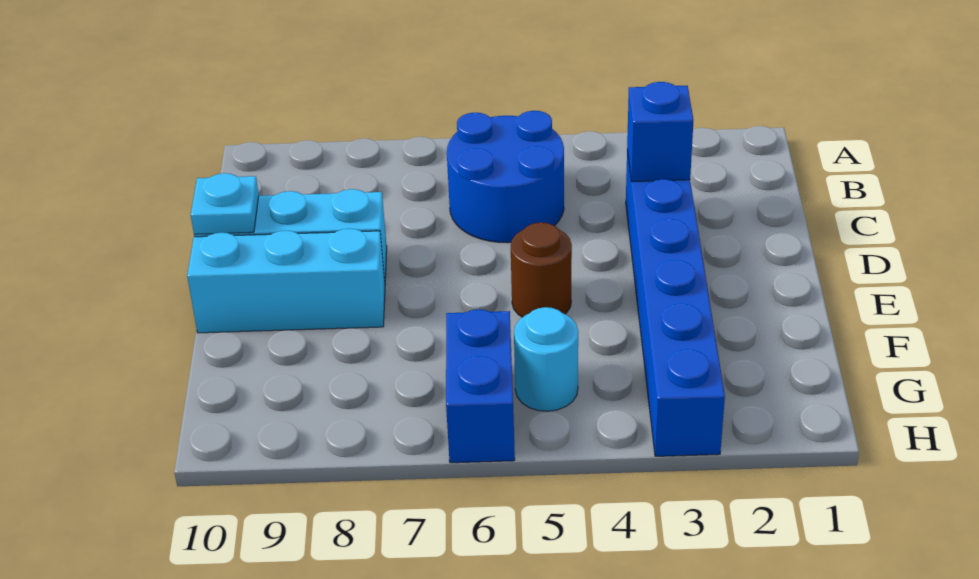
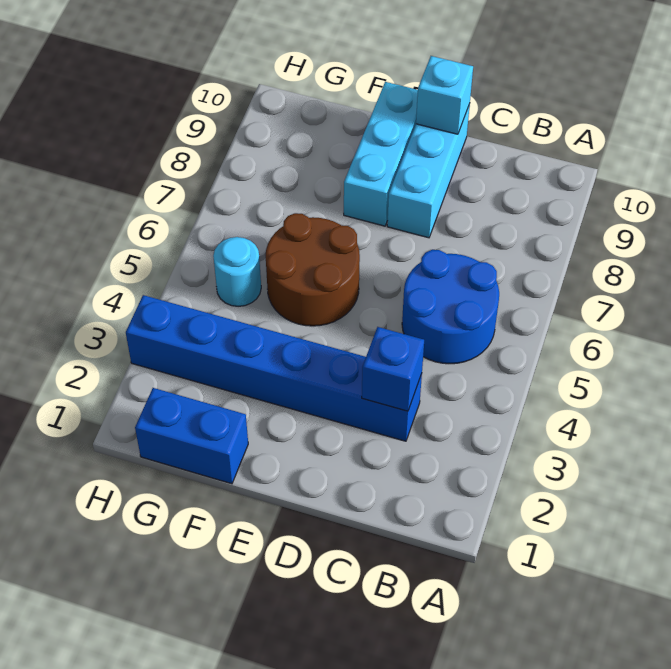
cyan plate D10 level 2 -> cyan brick D10 level 2
brown round brick E5 level 1 -> brown round brick E5:F6 level 1
blue brick G6:H6 level 1 -> blue brick F1:G1 level 1

